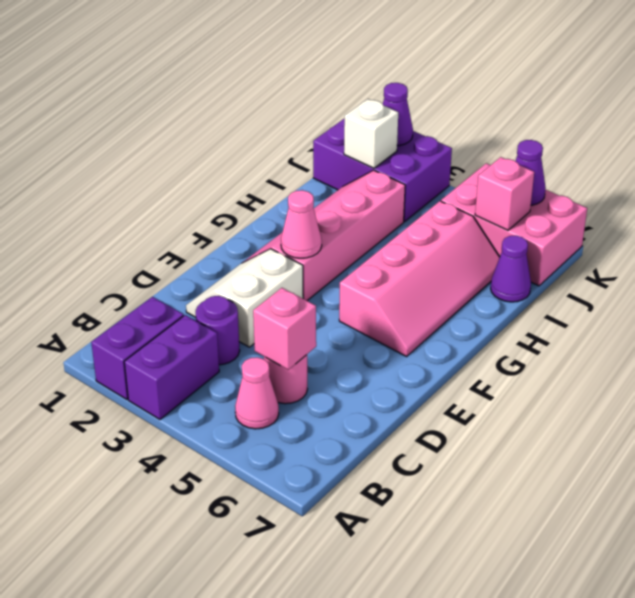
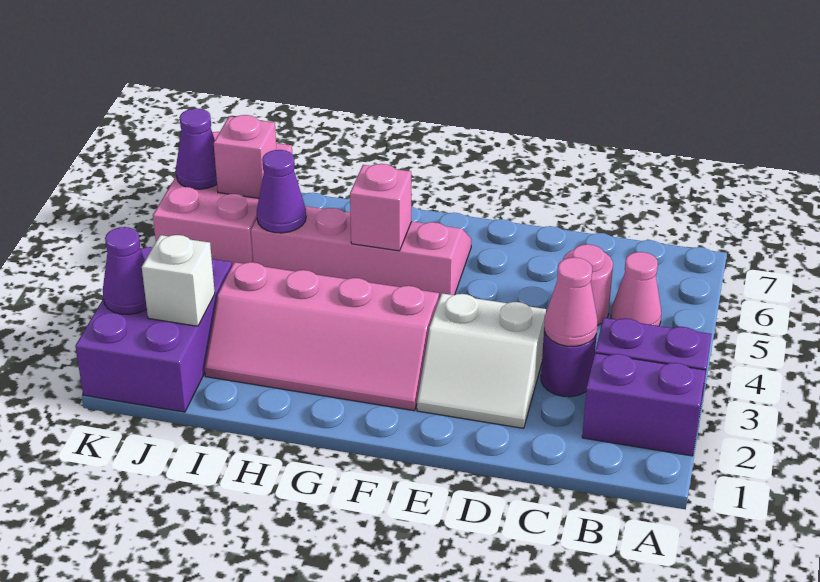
pink brick C5 level 2 -> pink brick G5 level 2
pink cone F3 level 2 -> pink cone C3 level 2
purple cone I7 level 1 -> purple cone I5 level 2

